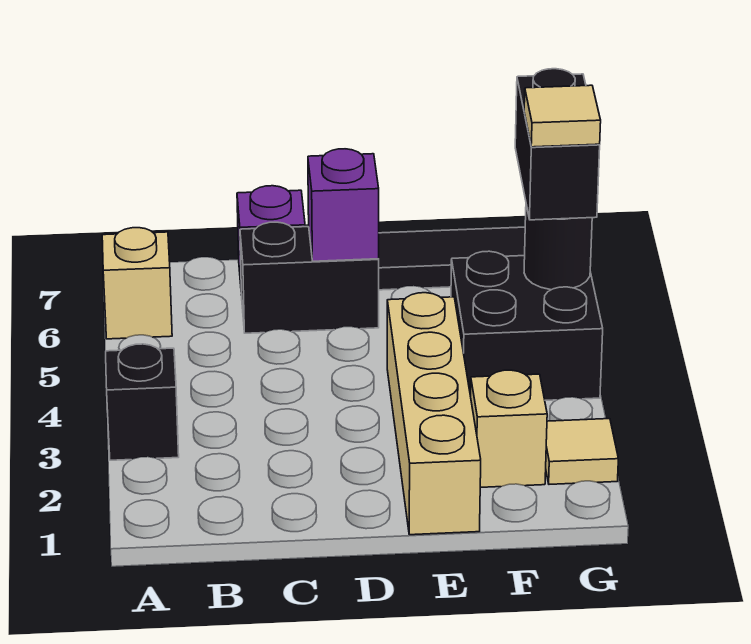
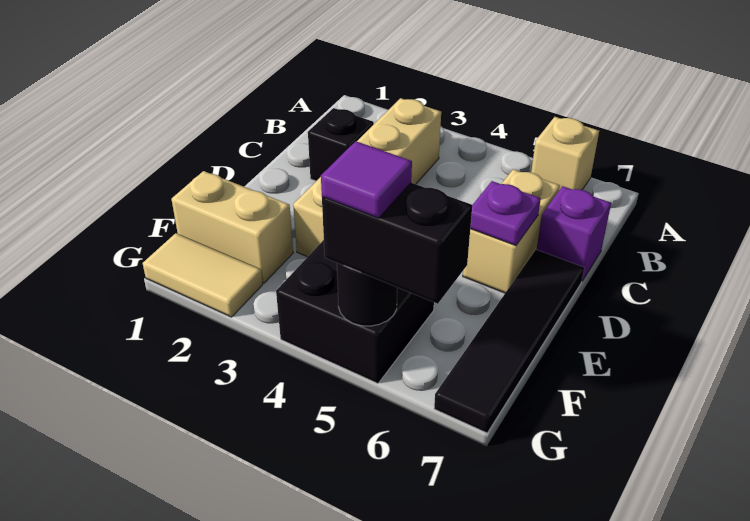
black brick A3 level 1 -> black brick C2 level 1
black brick C6:D6 level 1 -> tan brick C6:D6 level 1
purple brick D6 level 2 -> purple plate D6 level 2
tan brick E1:E4 level 1 -> tan brick B3:E3 level 1
tan brick F2 level 1 -> tan brick F1:F2 level 1
tan tile G2 level 1 -> tan tile G1:G2 level 1
tan tile G5 level 4 -> purple tile G5 level 4

